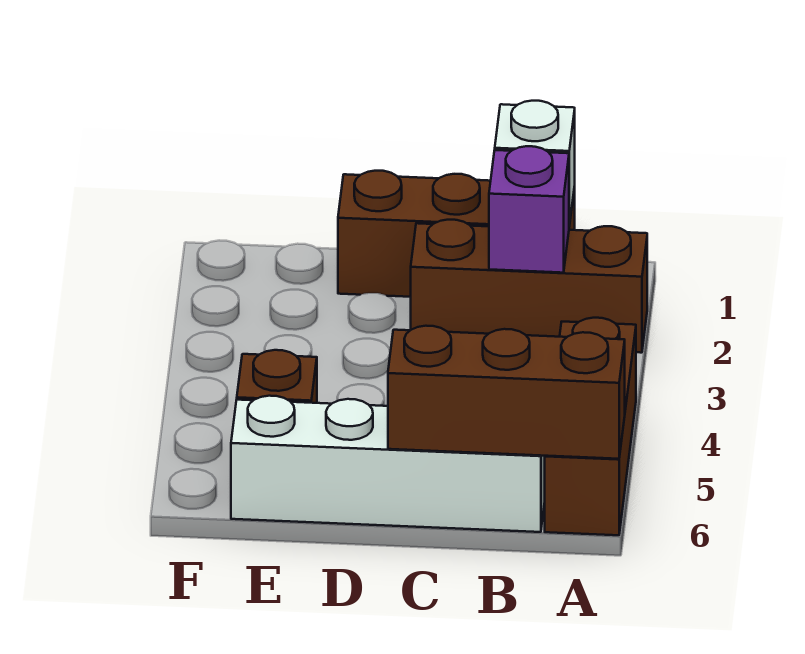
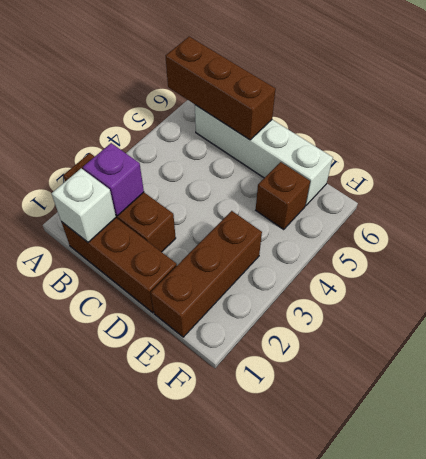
brown brick A4:A6 level 1 -> brown brick E1:E3 level 1

